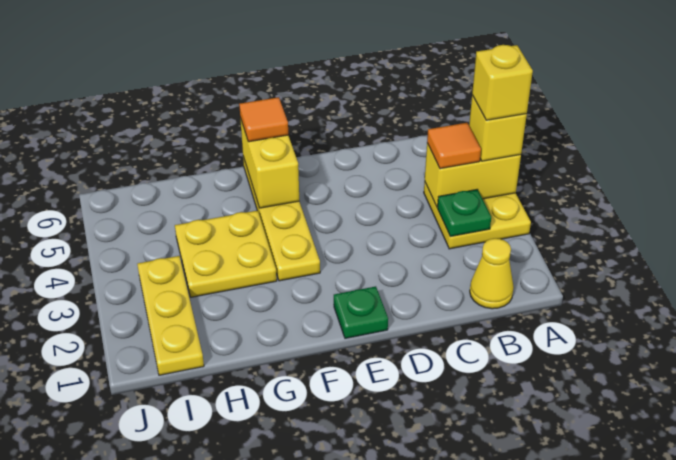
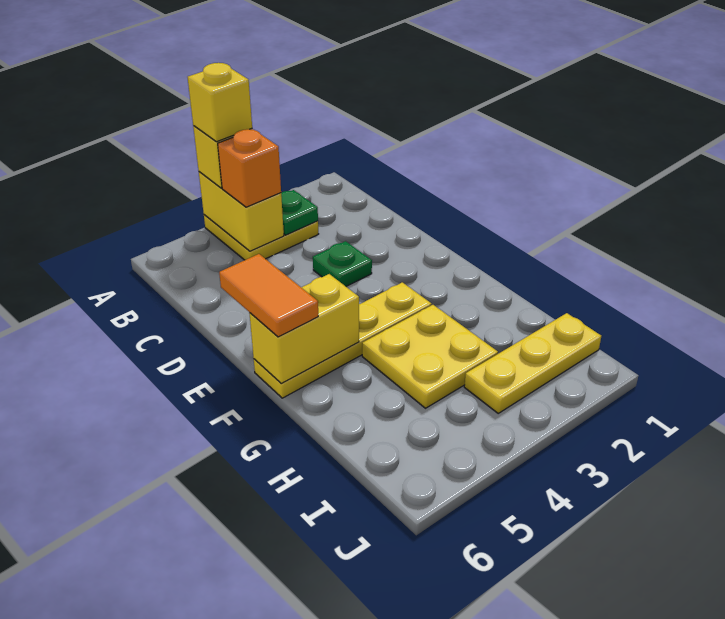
yellow cone B1 level 1 -> none
orange tile B4 level 3 -> orange brick B4 level 3
green plate E1 level 1 -> green plate D3 level 1
orange tile F6 level 3 -> orange tile E6:F6 level 3

